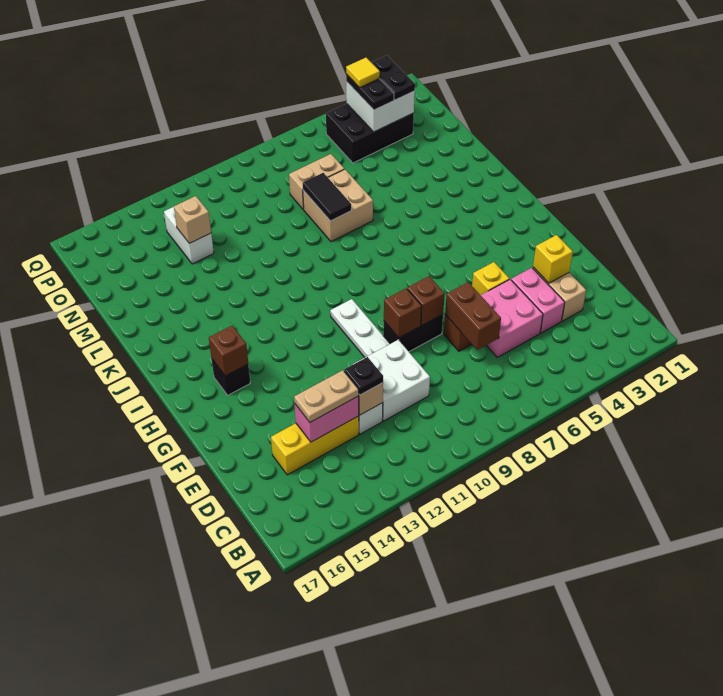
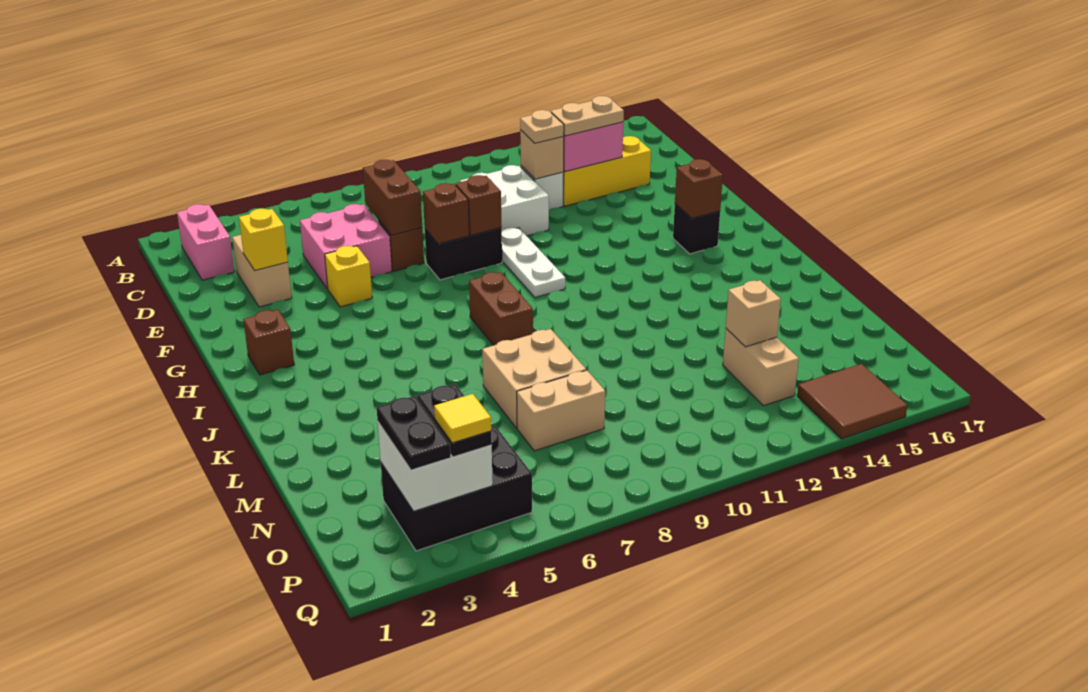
pink brick D4:E4 level 1 -> pink brick B2:C2 level 1
black plate D12 level 3 -> tan plate D12 level 3
none -> brown brick H2 level 1
none -> brown brick I8:J8 level 1
black tile L8:M8 level 2 -> none
white brick N13:O13 level 1 -> tan brick N13:O13 level 1
none -> brown tile P14:Q15 level 1

